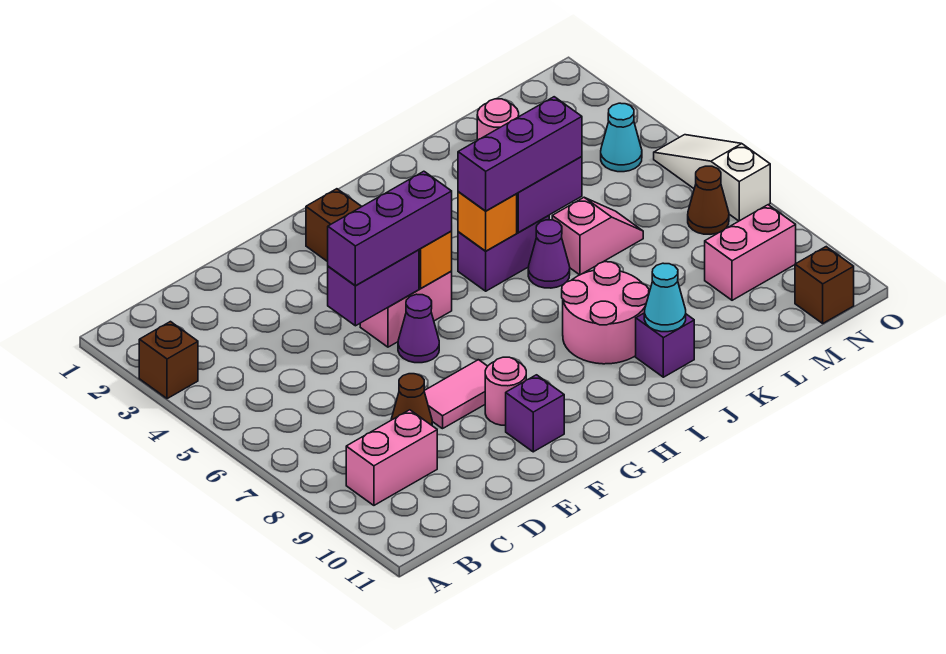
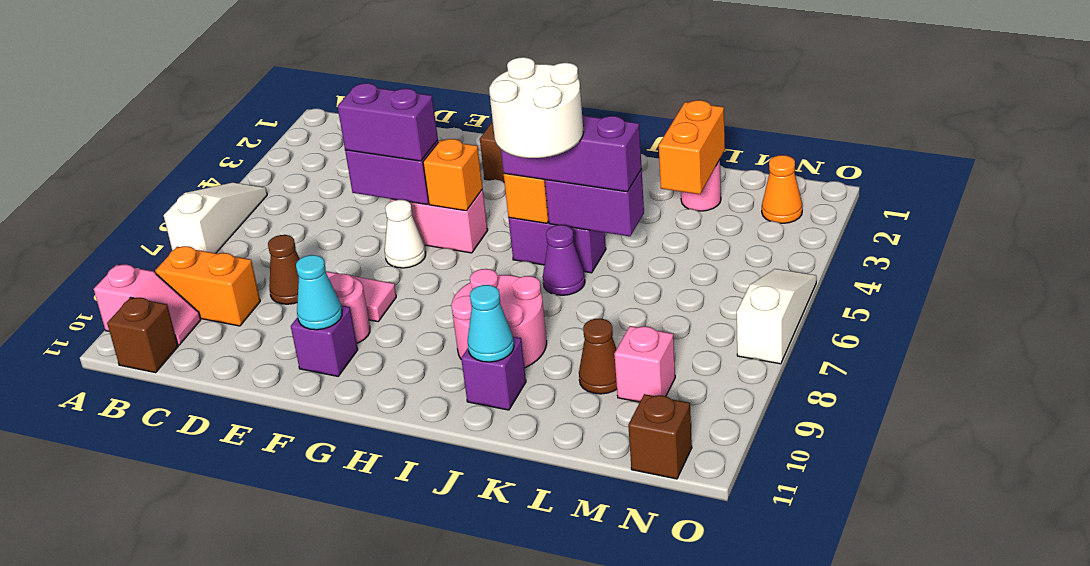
brown brick A3 level 1 -> brown brick B11 level 1
none -> white slope A5:A7 level 1 top 7
pink brick B9:C9 level 1 -> orange brick B9:C9 level 1
purple brick E5:G5 level 3 -> purple brick E5:F5 level 3
purple cone F6 level 1 -> white cone F6 level 1
none -> white round brick I5:J6 level 4
pink slope K6:L6 level 1 top K -> pink slope A10:B10 level 1 top A
none -> orange brick L2:L3 level 2
pink brick M9:N9 level 1 -> pink brick M9 level 1
none -> orange cone N2 level 1
cyan cone N4 level 1 -> cyan cone F10 level 2
brown cone N7 level 1 -> brown cone L9 level 1

